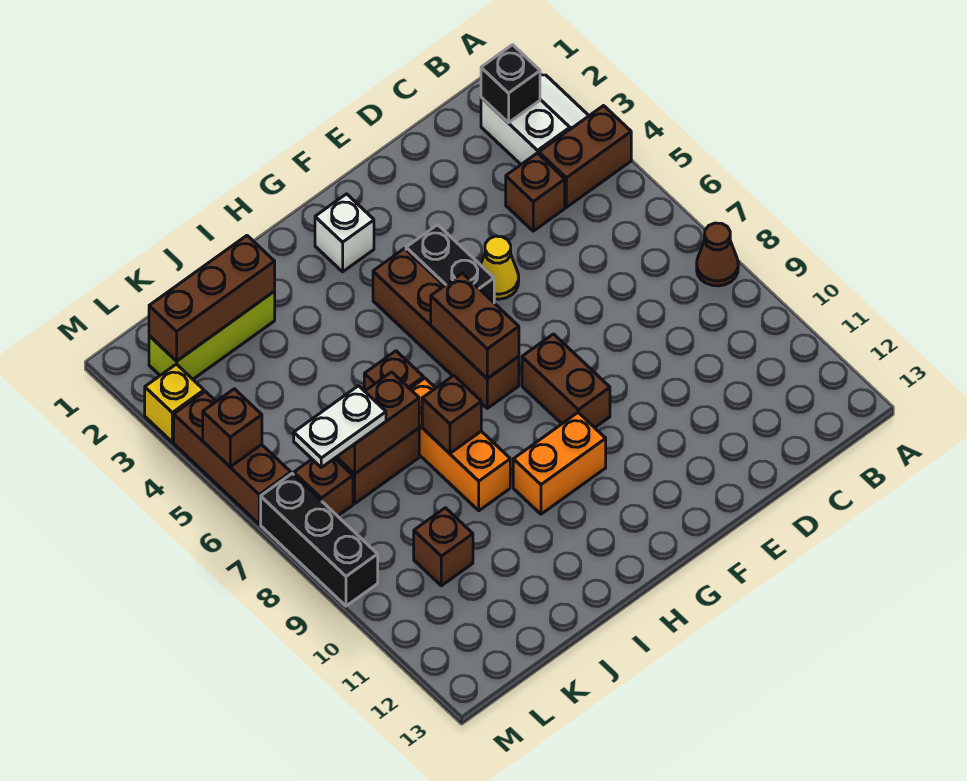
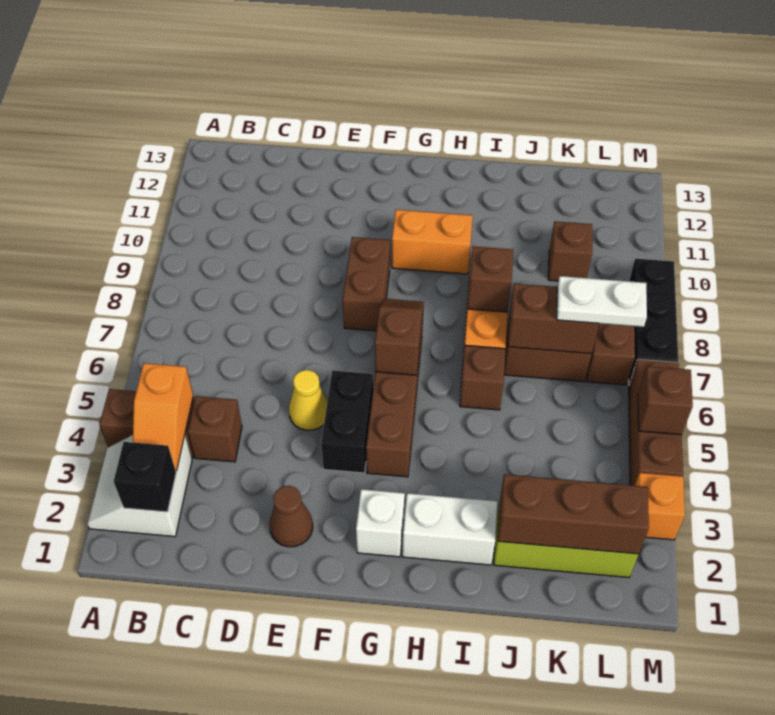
brown cone A8 level 1 -> brown cone E2 level 1
none -> orange slope B3:B4 level 2 top 4
brown brick G6:G7 level 2 -> brown slope G6:G7 level 2 top 6
none -> white brick H2:I2 level 1
yellow brick M3 level 1 -> orange brick M3 level 1

